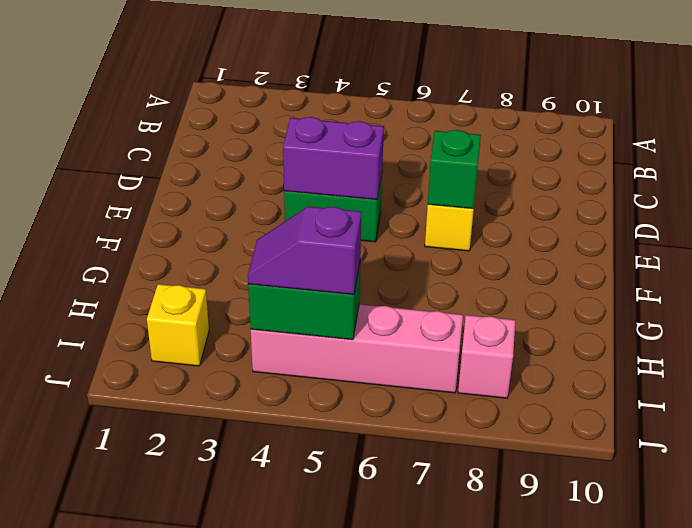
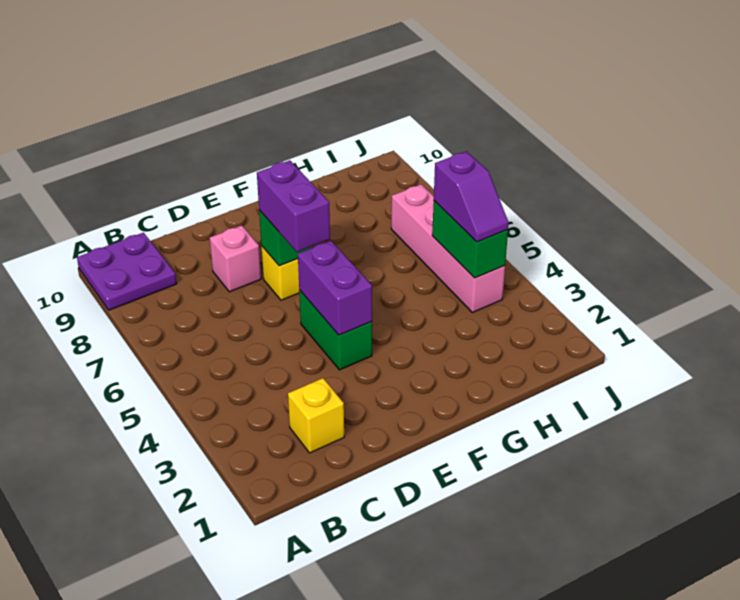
none -> purple plate A9:B10 level 1
none -> purple brick E6:E7 level 3
yellow brick I2 level 1 -> yellow brick C2 level 1
pink brick I8 level 1 -> pink brick D8 level 1

